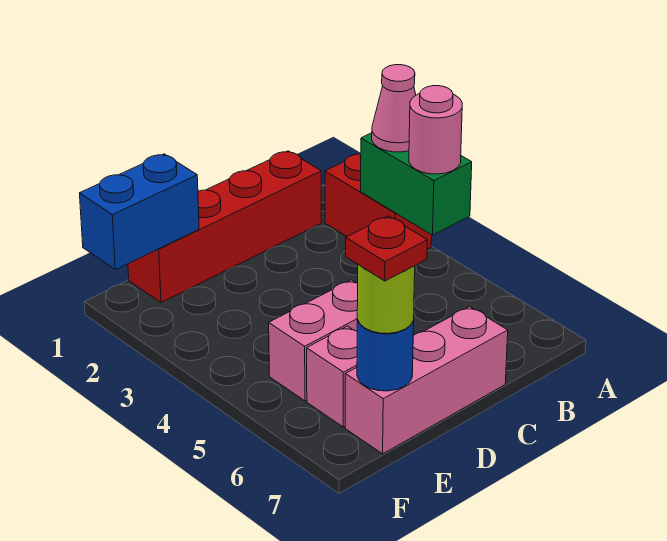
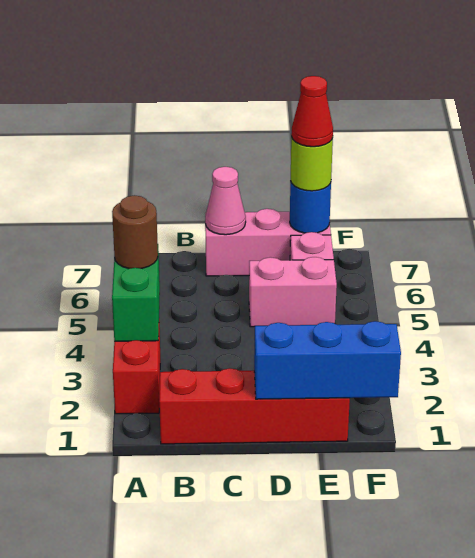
pink cone A3 level 3 -> pink cone C7 level 2
pink round brick A4 level 3 -> brown round brick A4 level 3
blue brick E1:F1 level 2 -> blue brick D1:F1 level 2
red plate E7 level 4 -> red cone E7 level 4

